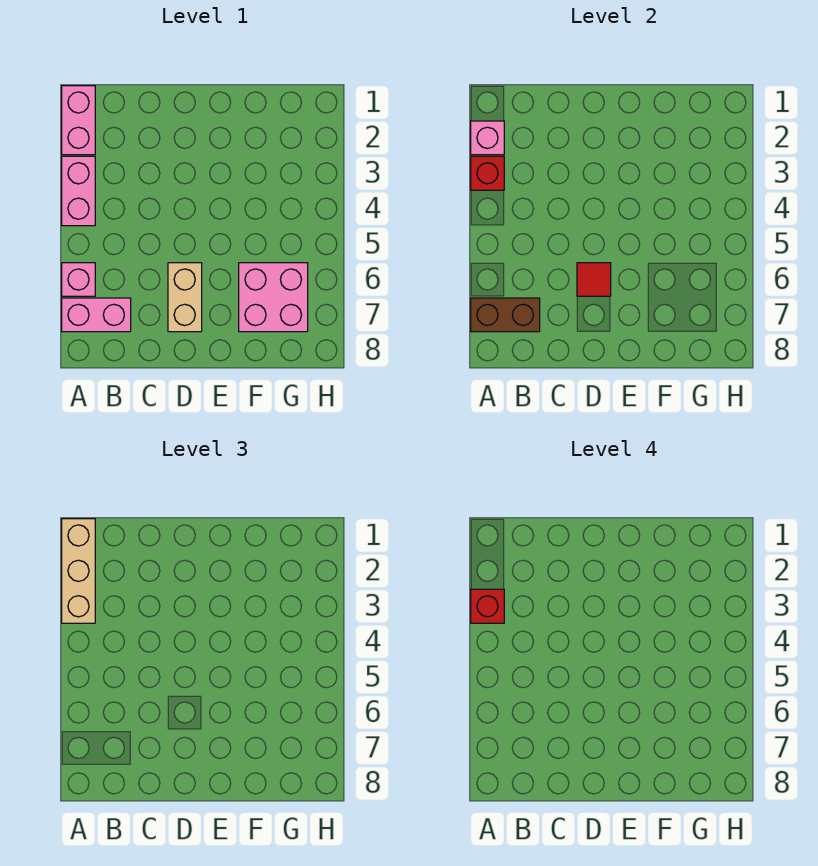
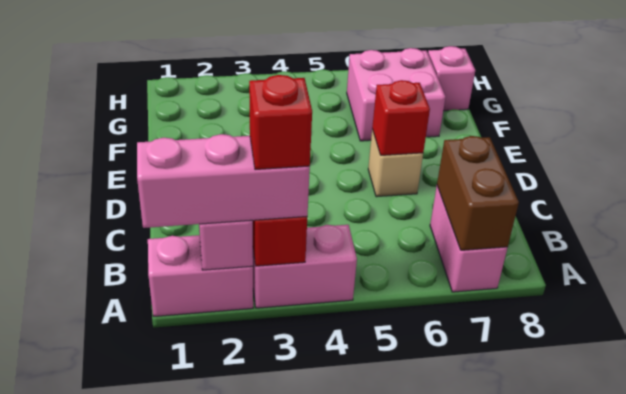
tan brick A1:A3 level 3 -> pink brick A1:A3 level 3
pink brick A6 level 1 -> pink brick G8 level 1
tan brick D6:D7 level 1 -> tan brick D6 level 1
red tile D6 level 2 -> red brick D6 level 2

